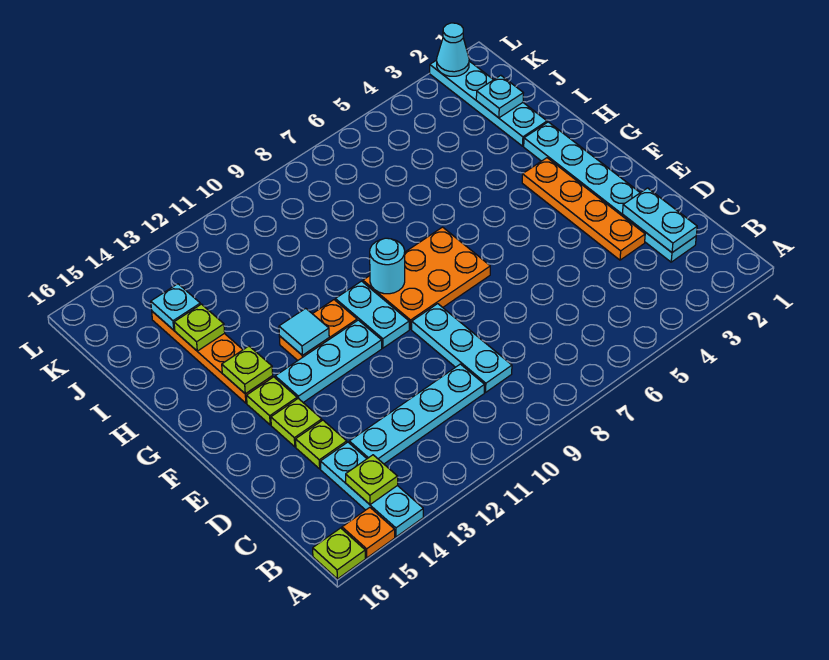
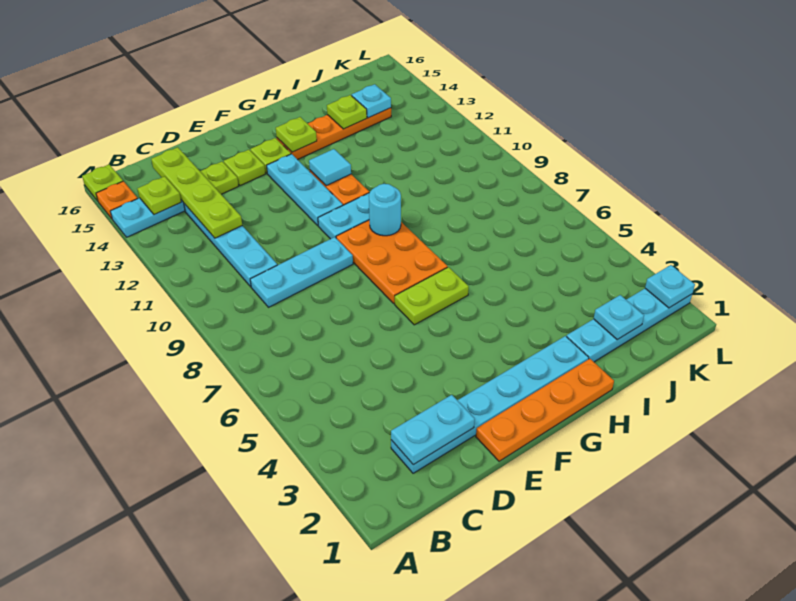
none -> lime plate C12:C15 level 2
orange plate D3:G3 level 1 -> orange plate E1:H1 level 1
none -> lime plate F6:G6 level 1
cyan cone L2 level 2 -> cyan plate L2 level 2

